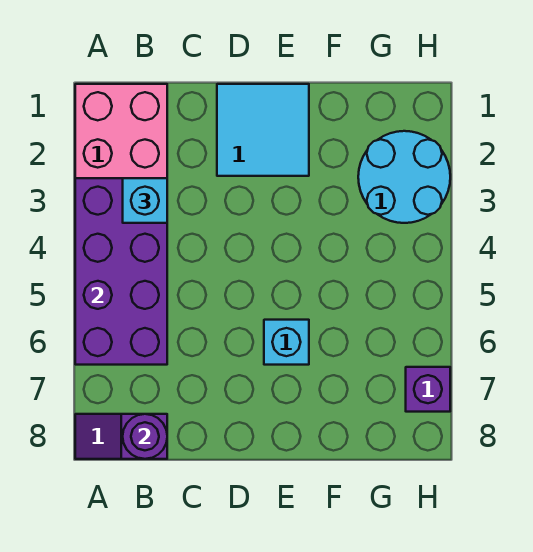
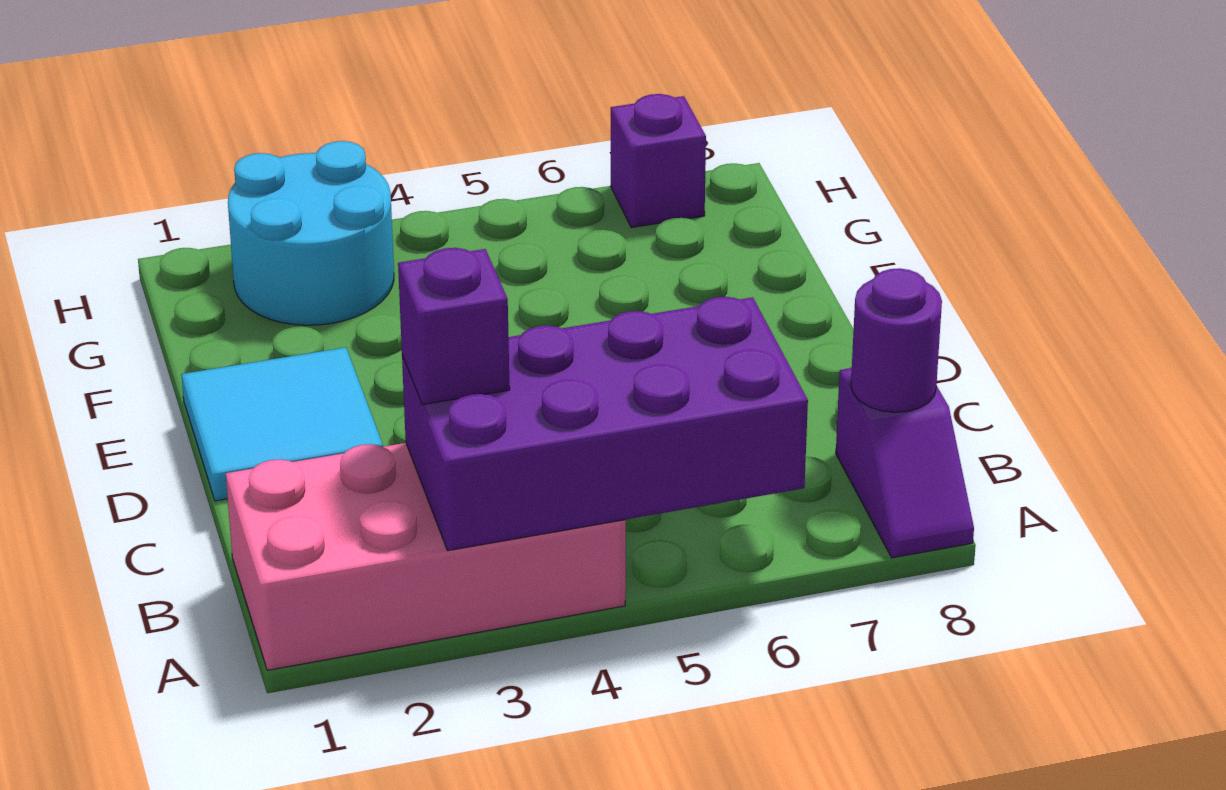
cyan brick B3 level 3 -> purple brick B3 level 3
cyan brick E6 level 1 -> none

